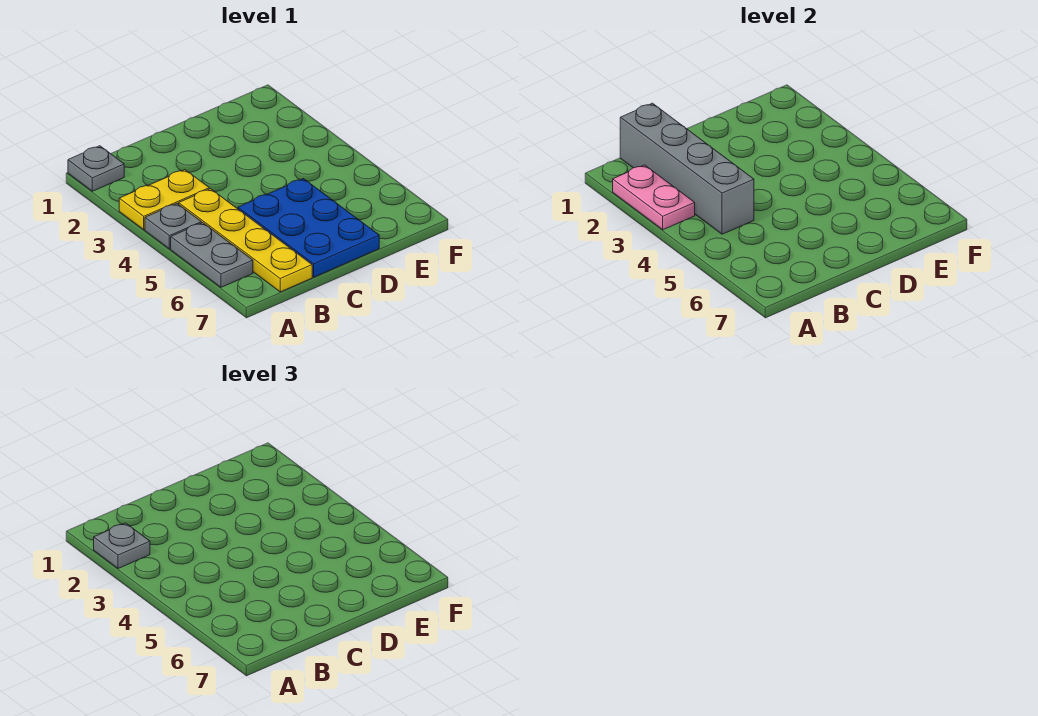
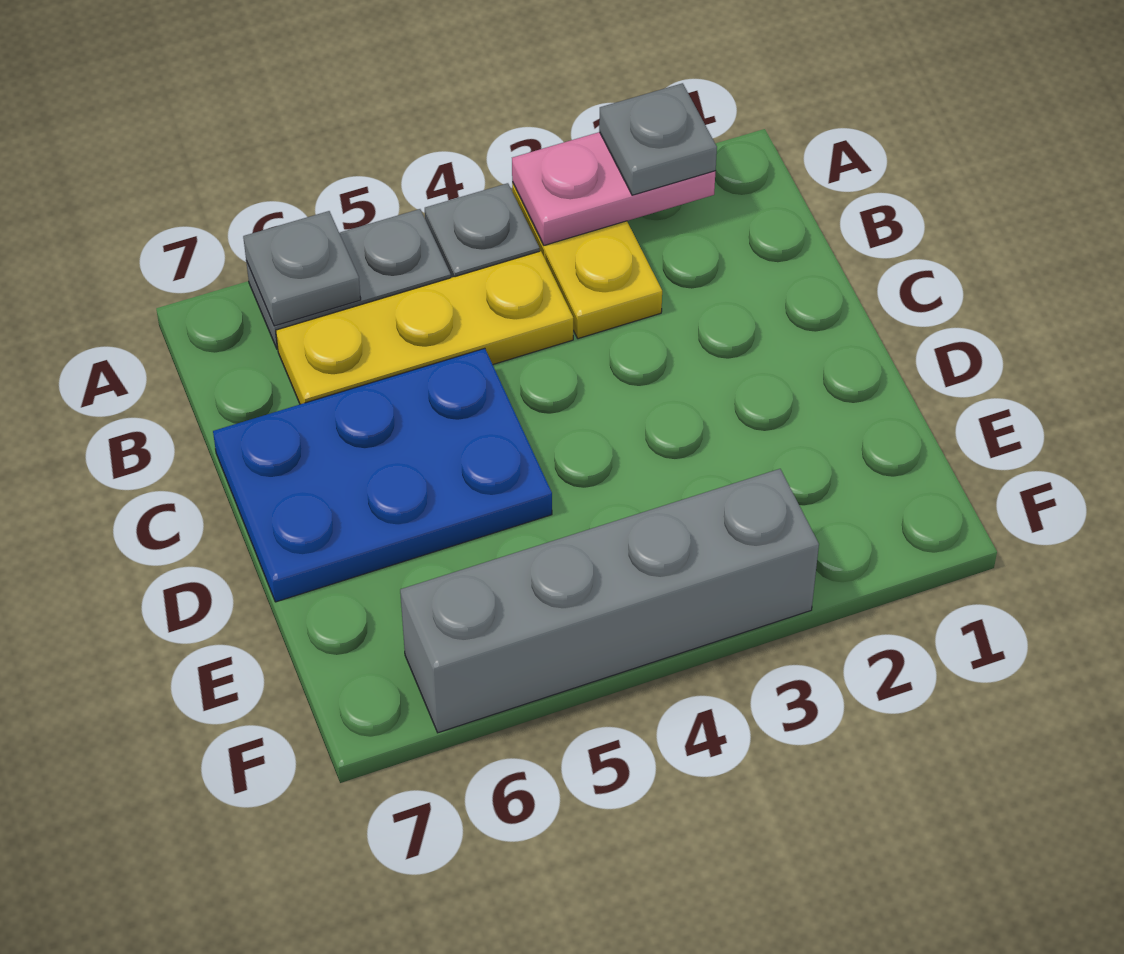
grey plate A1 level 1 -> grey plate A6 level 2
grey brick B1:B4 level 2 -> grey brick F3:F6 level 1
yellow plate B4:B7 level 1 -> yellow plate B4:B6 level 1

